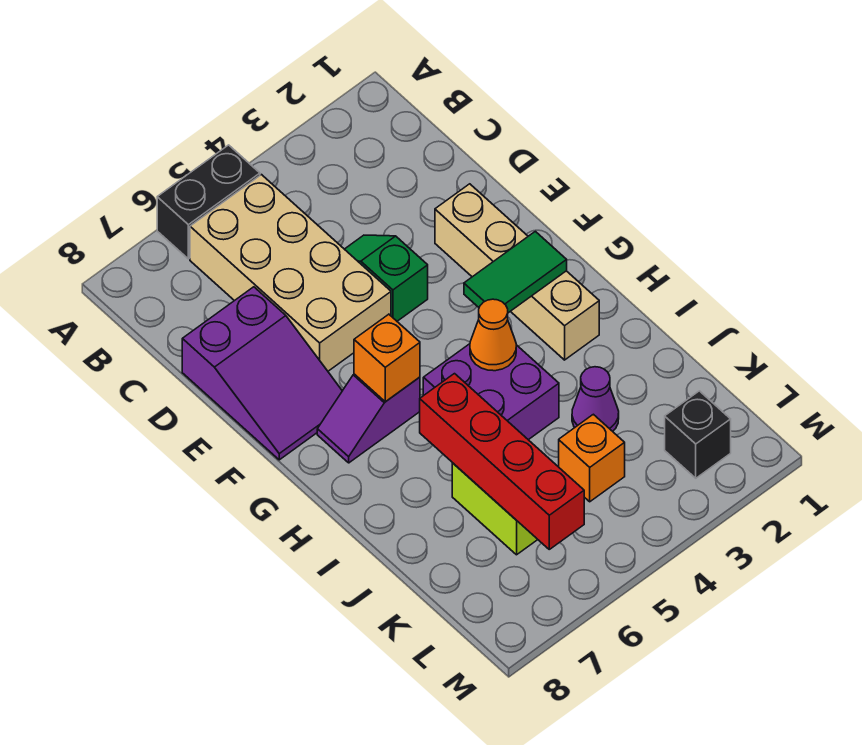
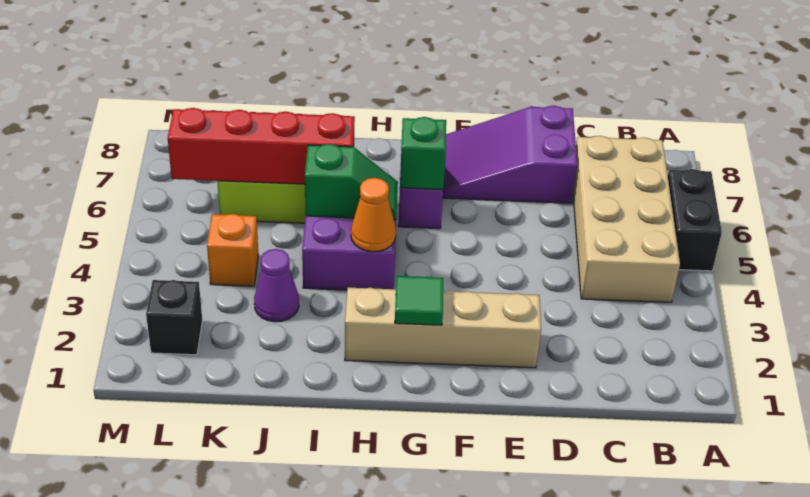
tan brick B5:E6 level 1 -> tan brick B4:C7 level 1
green slope D4:E4 level 1 top E -> green slope H5:I5 level 2 top I
green tile G2:G3 level 2 -> green tile G2 level 2
orange brick G6 level 2 -> green brick G6 level 2

